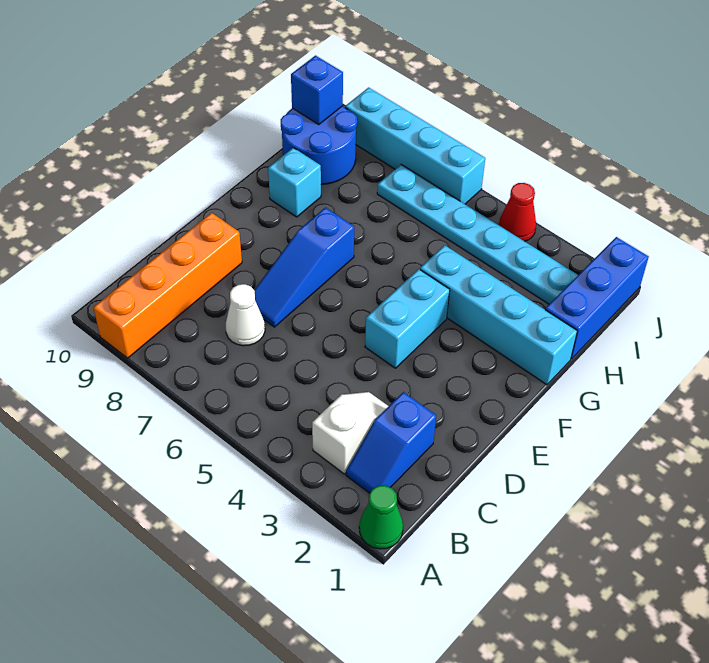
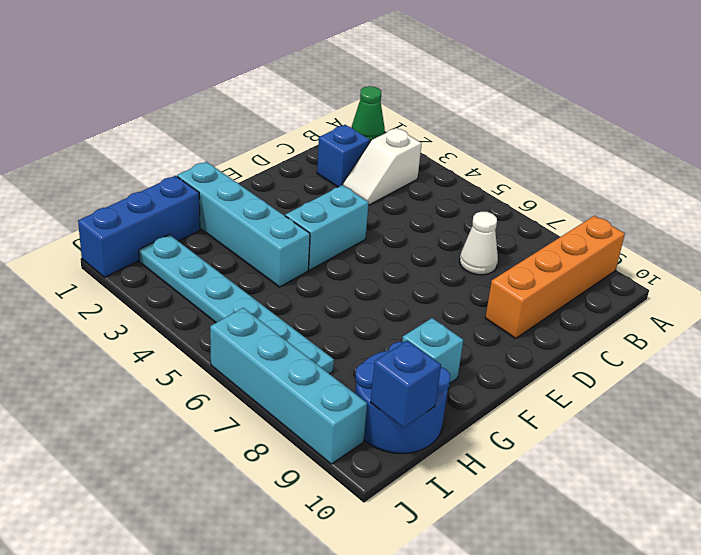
blue slope D7:F7 level 1 top F -> none
red cone J4 level 1 -> none

